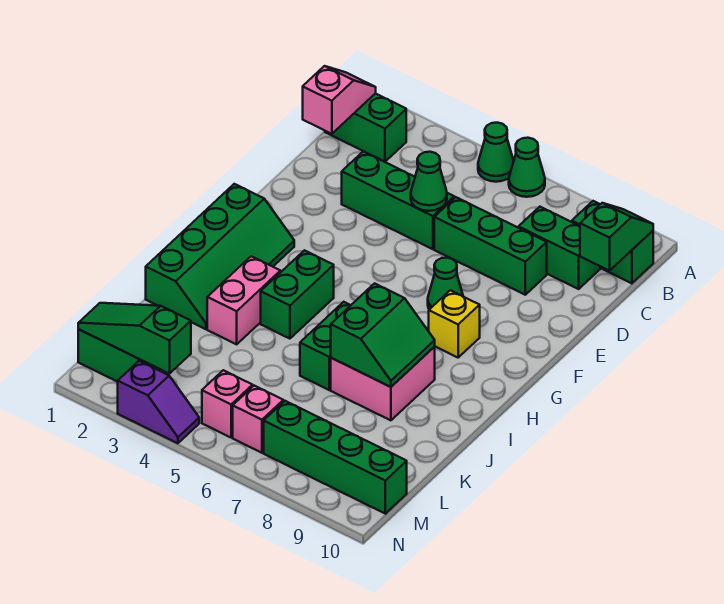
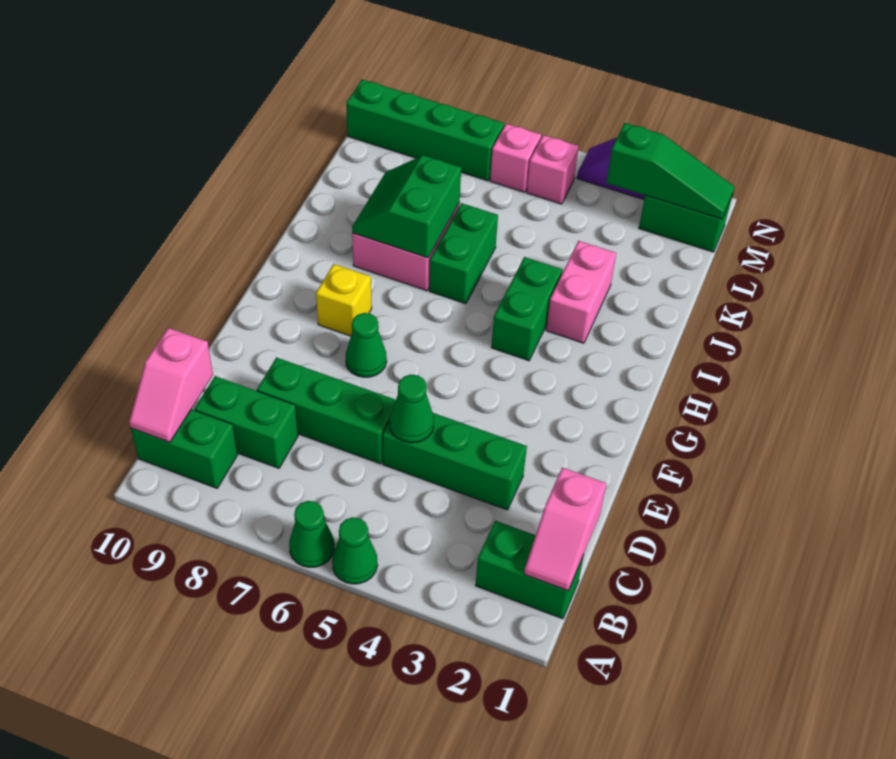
green slope B10:C10 level 2 top C -> pink slope B10:C10 level 2 top C
green slope G1:J2 level 1 top 1 -> none

